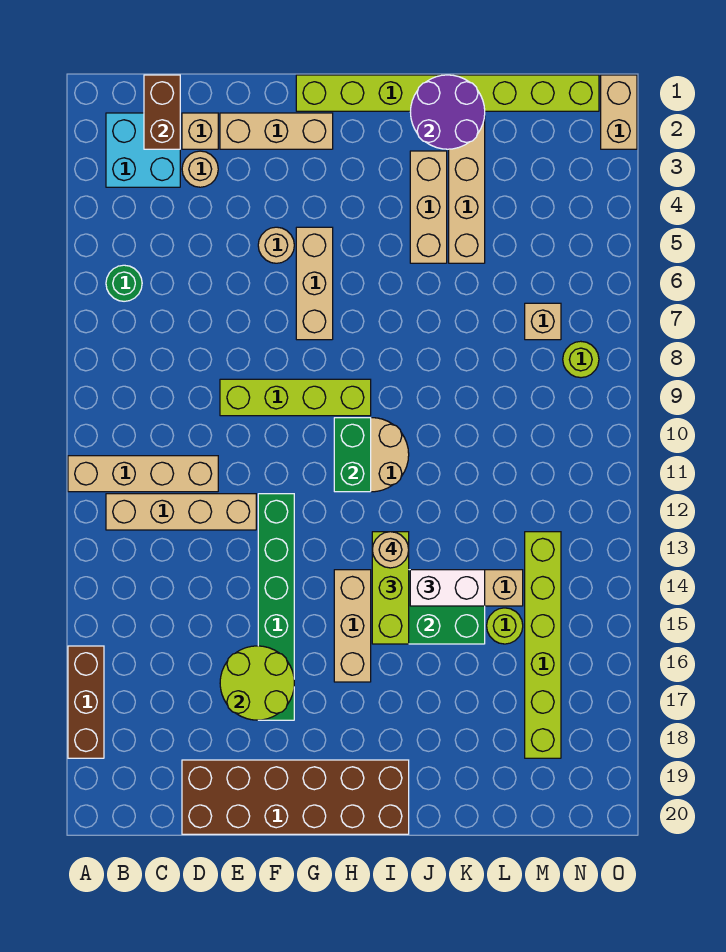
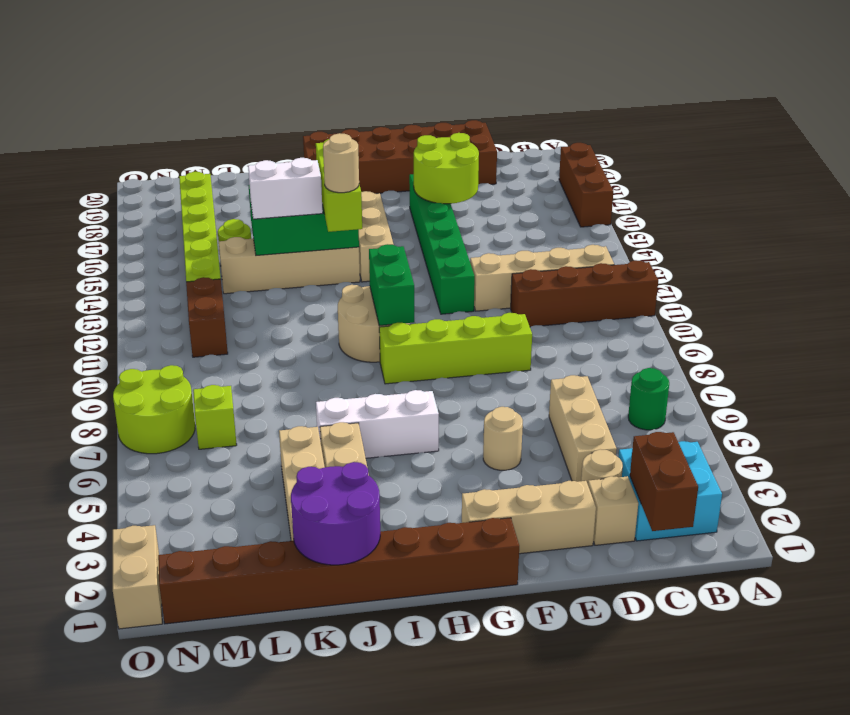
tan brick A11:D11 level 1 -> brown brick A11:D11 level 1
lime brick G1:N1 level 1 -> brown brick G1:N1 level 1
tan brick G5:G7 level 1 -> tan brick D4:D6 level 1
none -> white brick H6:J6 level 1
tan brick M7 level 1 -> lime brick M7 level 1
none -> brown brick M11:M12 level 1
lime round brick N8 level 1 -> lime round brick N7:O8 level 1

